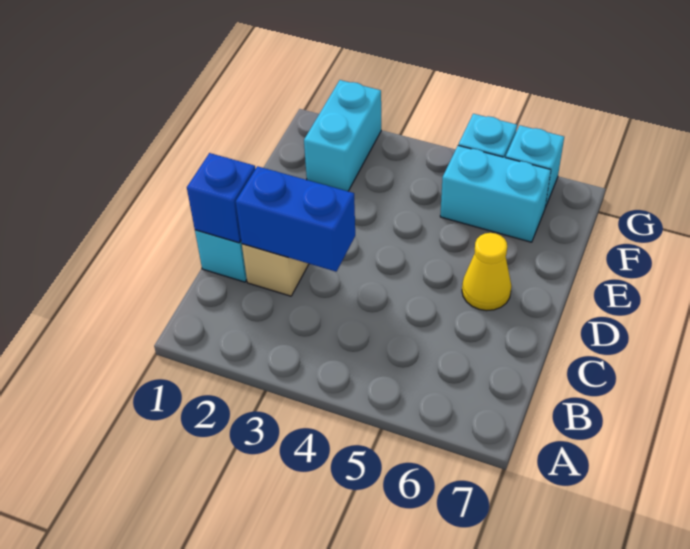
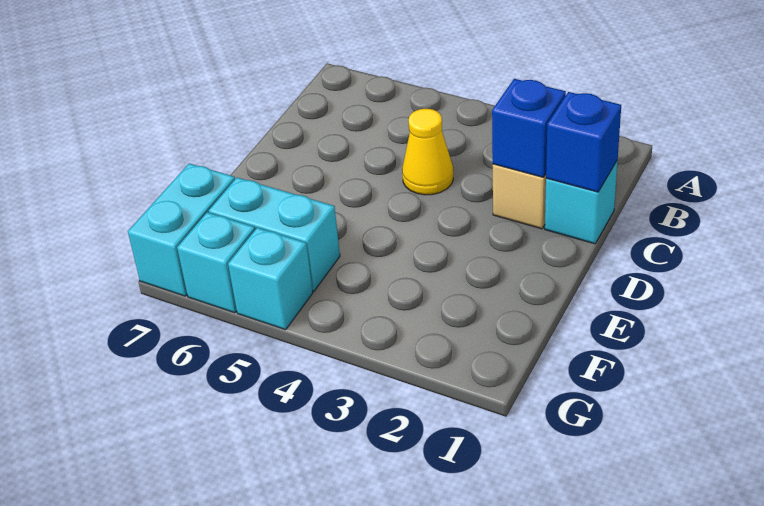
blue brick C2:C3 level 2 -> blue brick C2 level 2
yellow cone D6 level 1 -> yellow cone C4 level 1
cyan brick F2:G2 level 1 -> cyan brick F7:G7 level 1

